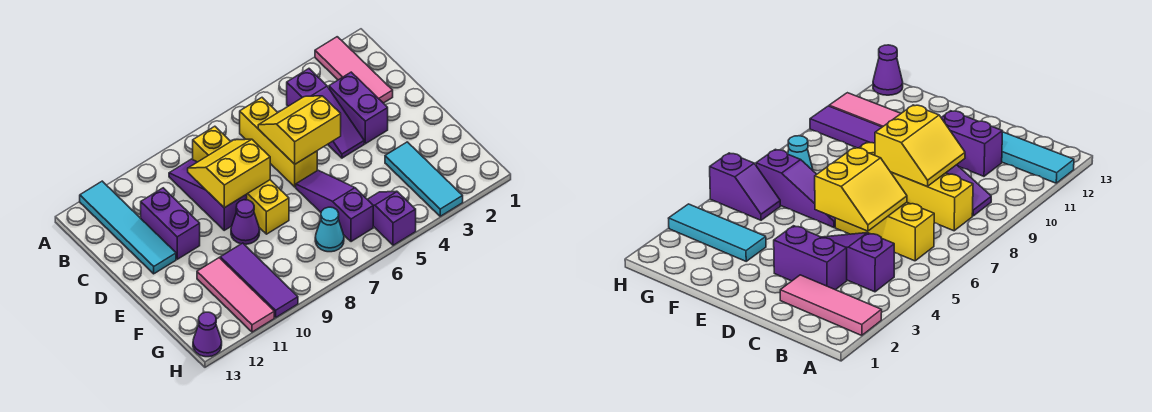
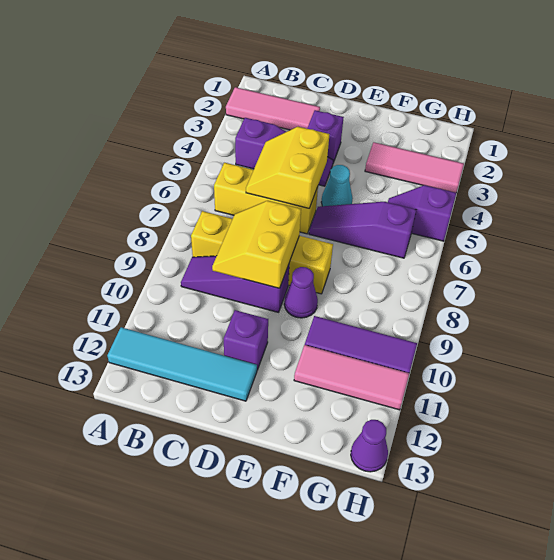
purple brick C3:D3 level 1 -> purple brick D3 level 1
purple brick C11:D11 level 1 -> purple brick D11 level 1
cyan tile F3:H3 level 1 -> pink tile F3:H3 level 1
cyan cone G7 level 1 -> cyan cone E5 level 1

